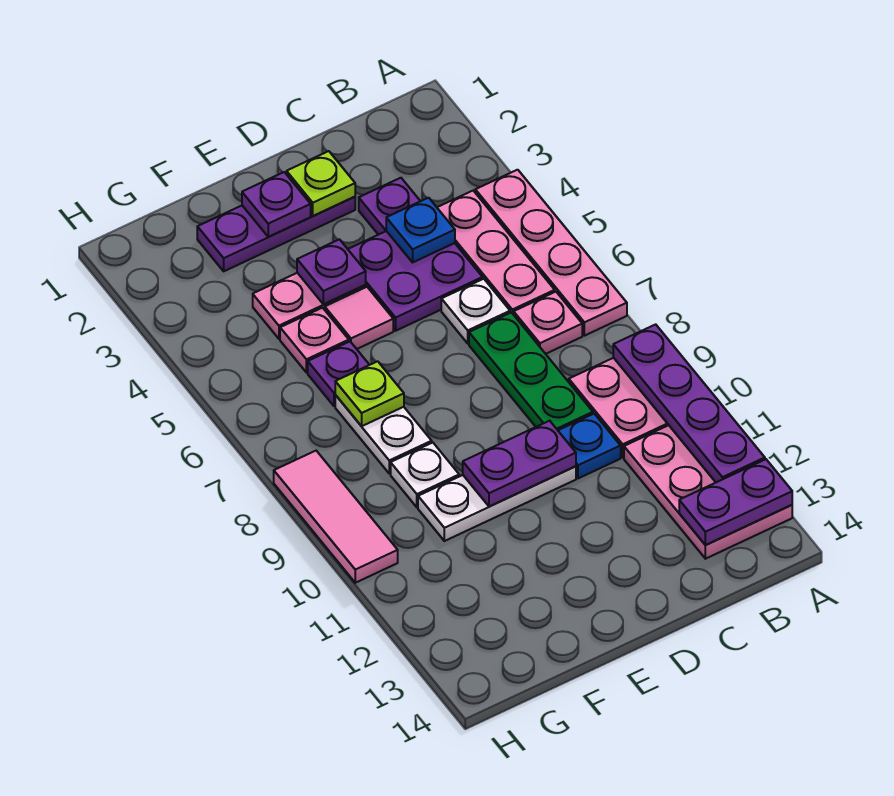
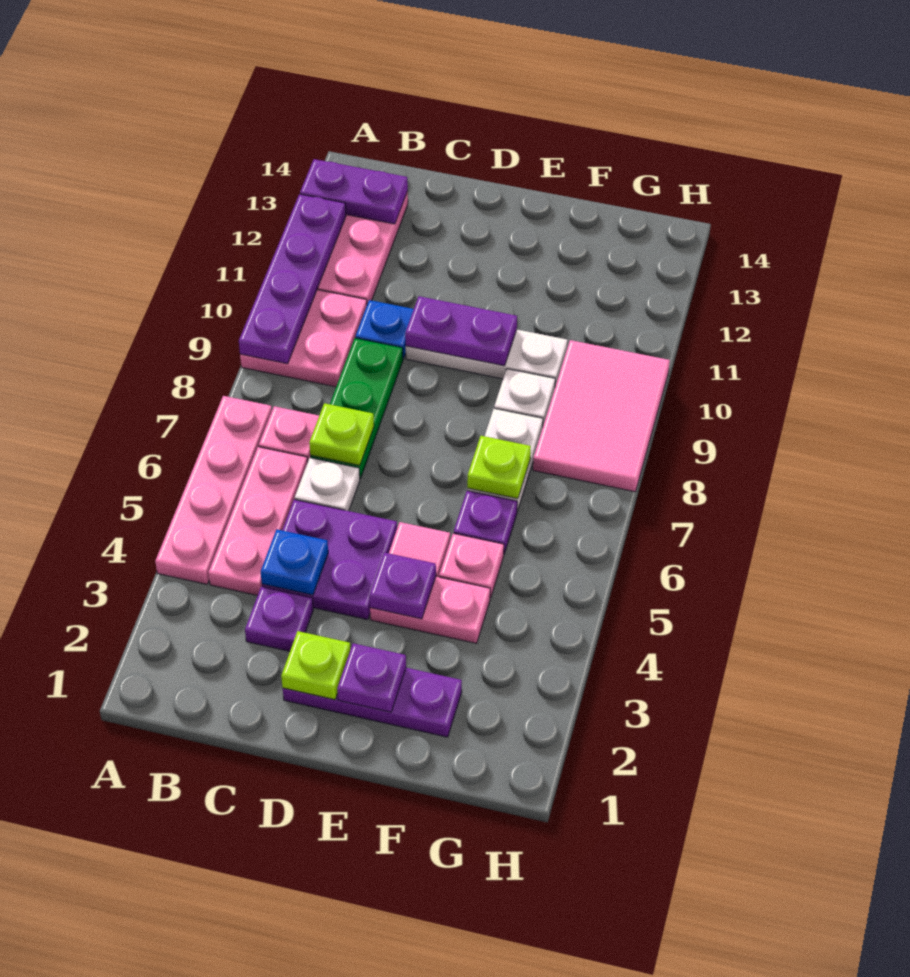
none -> lime plate C7 level 2
pink tile H8:H10 level 1 -> pink tile G8:H10 level 1

